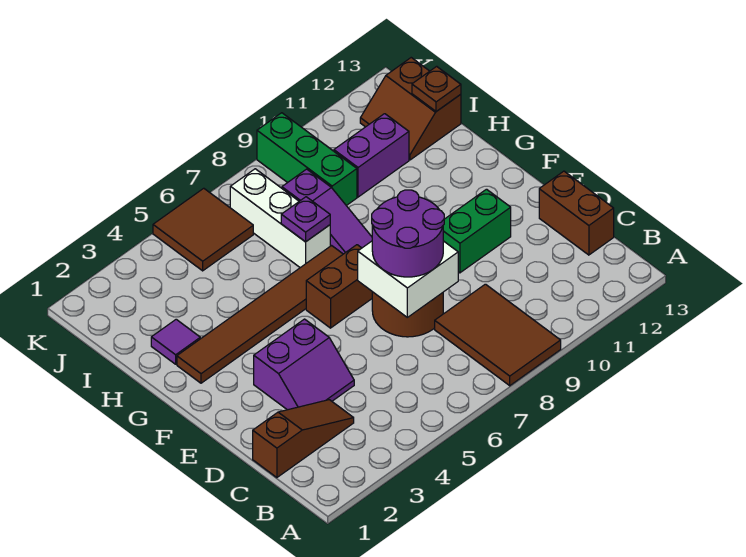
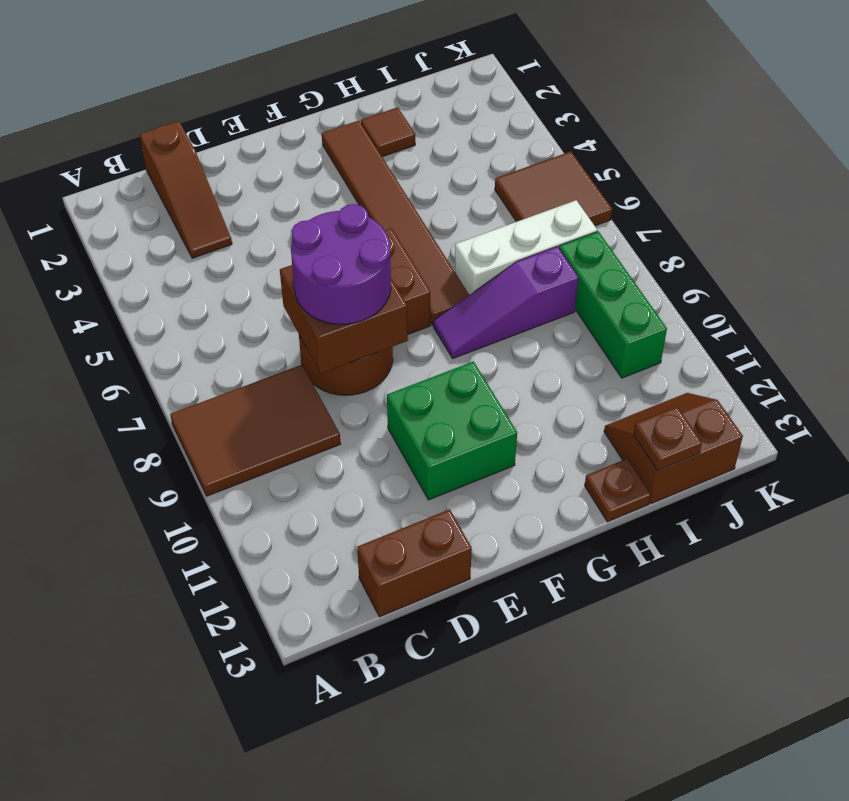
purple slope D3:E4 level 1 top E -> none
white brick D7:E8 level 2 -> brown brick D7:E8 level 2
green brick E10:E11 level 1 -> green brick E10:F11 level 1
purple tile H2 level 1 -> brown tile H2 level 1
purple plate H7 level 2 -> none
none -> brown plate H13 level 1
green brick I9:K9 level 1 -> green brick J8:J10 level 1
purple brick I10:I11 level 1 -> none

